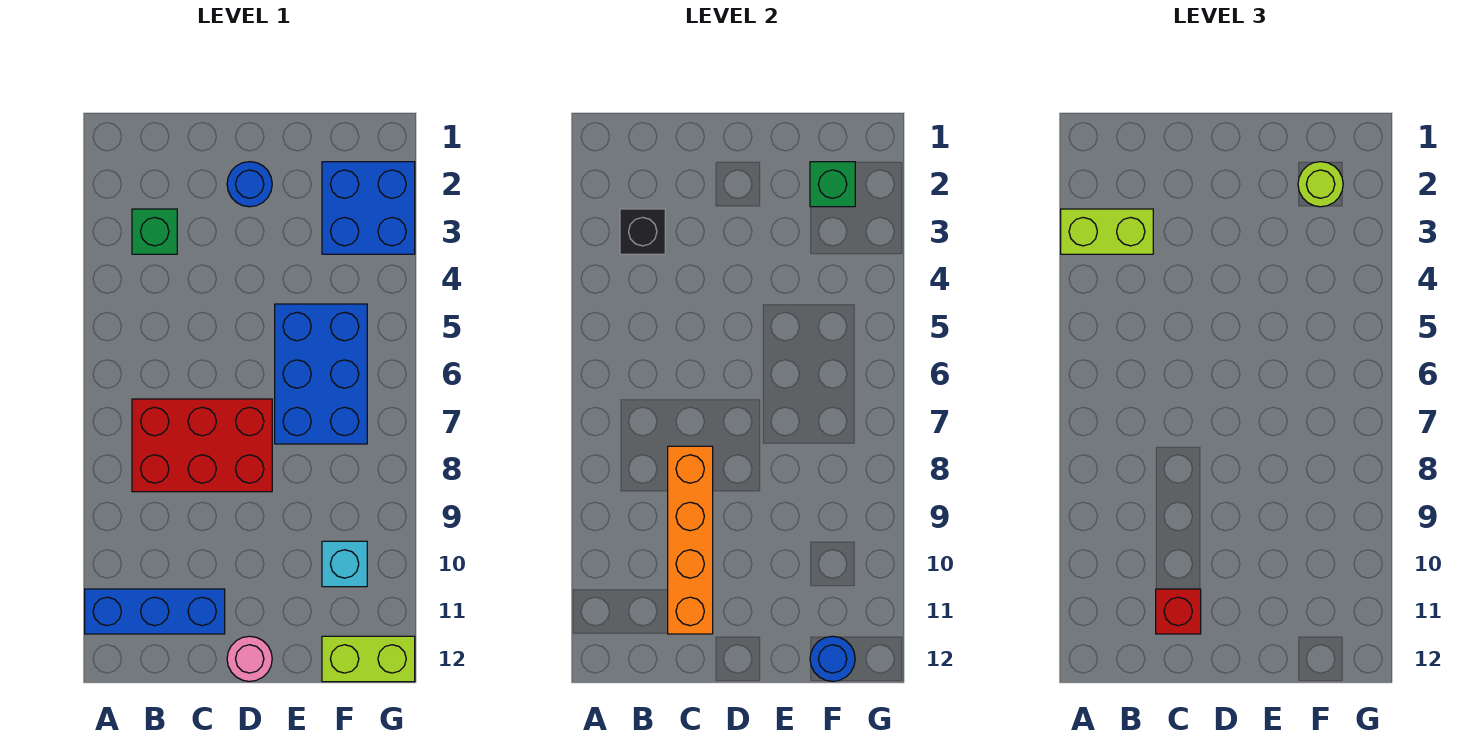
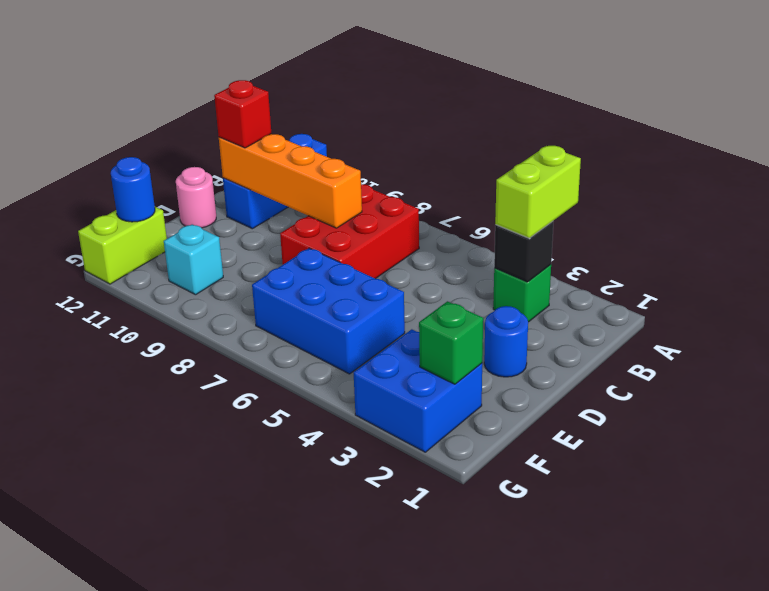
lime round brick F2 level 3 -> none

